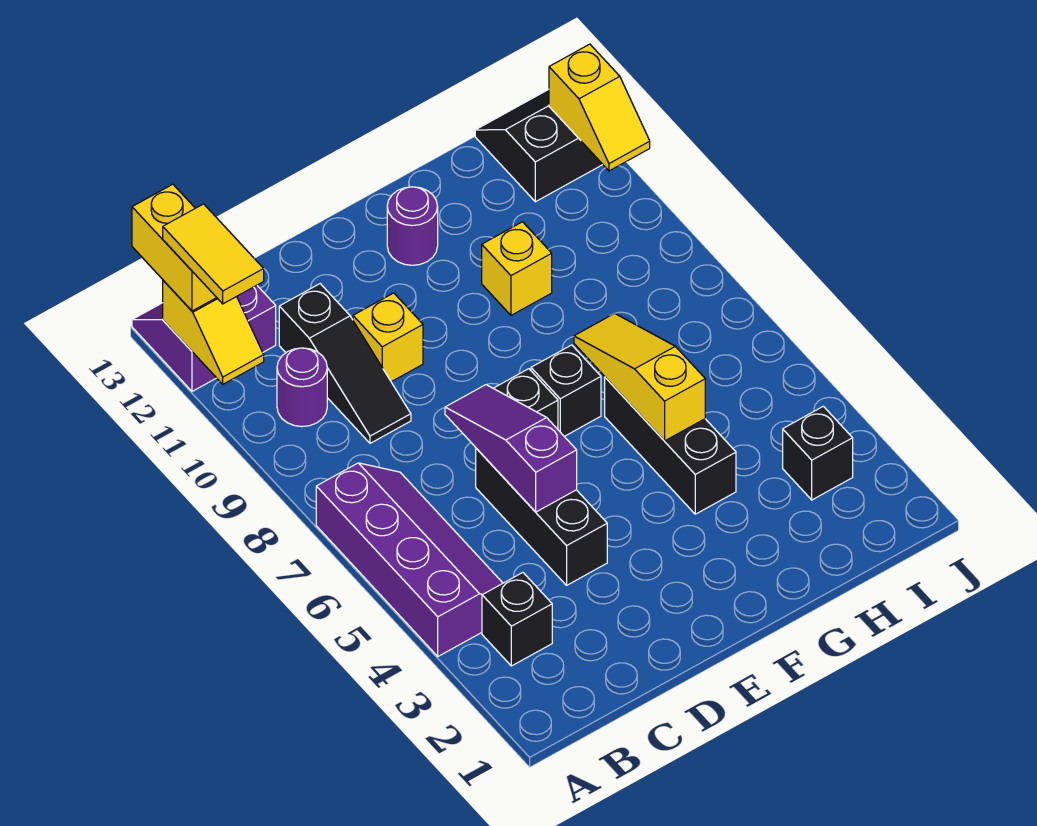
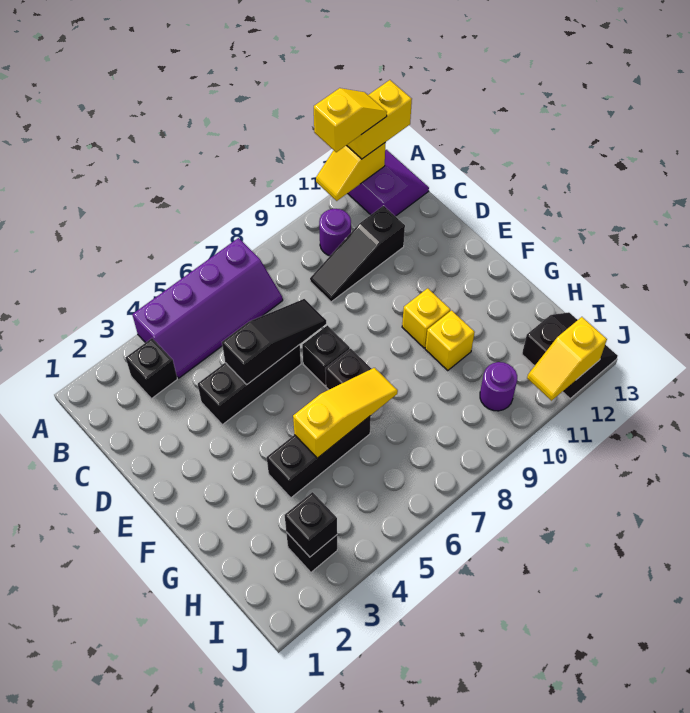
yellow tile A11:A12 level 4 -> yellow slope A11:A12 level 4 top 11
purple slope D5:D7 level 2 top 5 -> black slope D5:D7 level 2 top 5
yellow brick D10 level 1 -> yellow brick F10 level 1
purple round brick F12 level 1 -> purple round brick I10 level 1
none -> black brick I3 level 2

